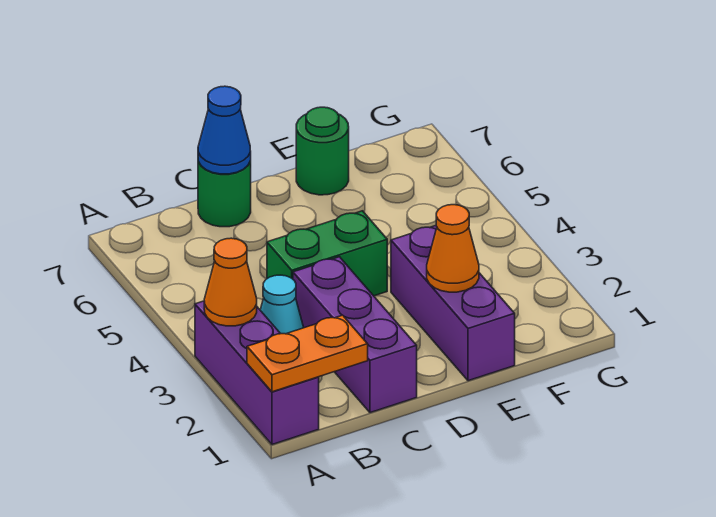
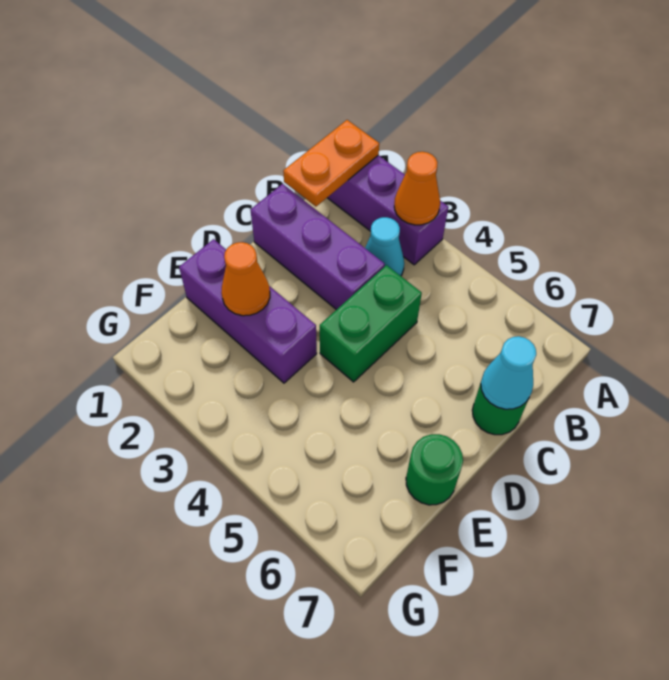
blue cone C7 level 2 -> cyan cone C7 level 2

